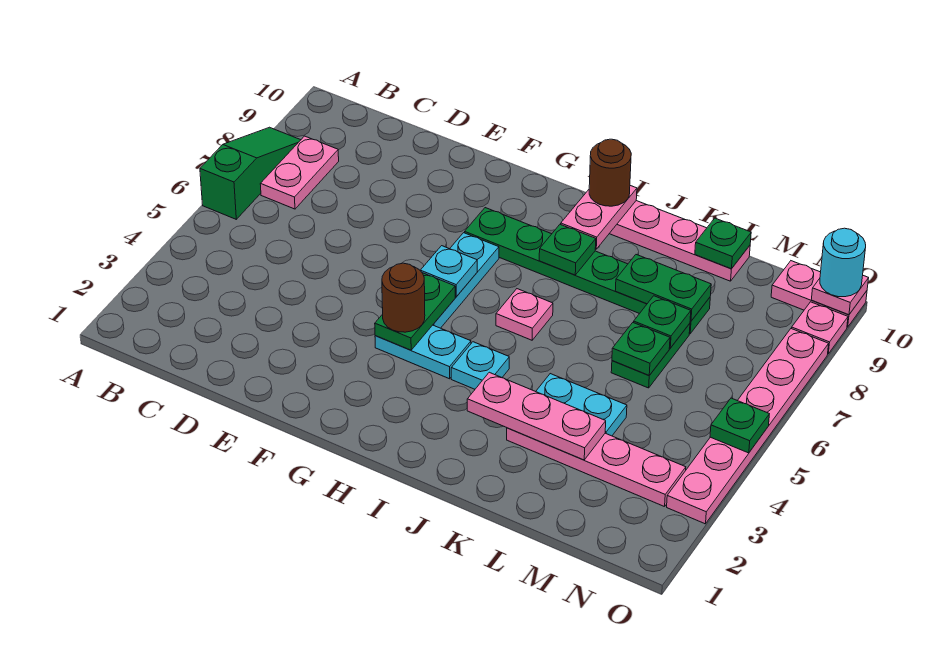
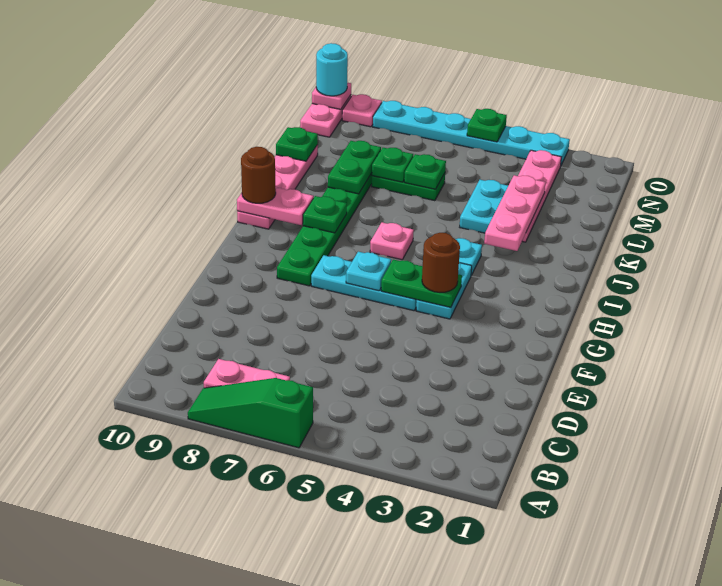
pink plate O3:O8 level 1 -> cyan plate O3:O8 level 1

